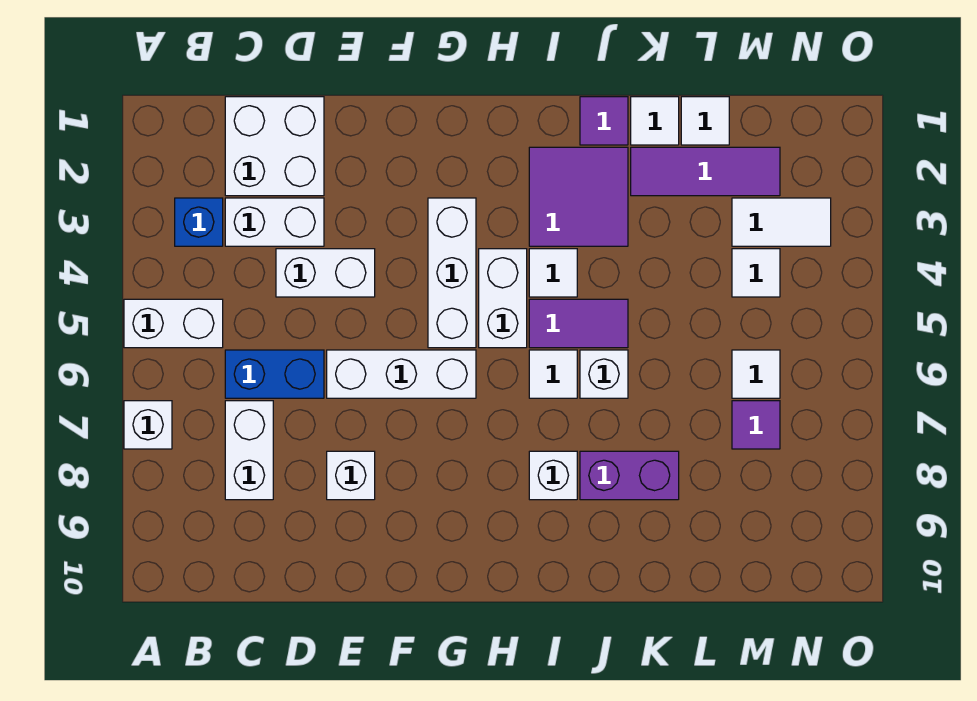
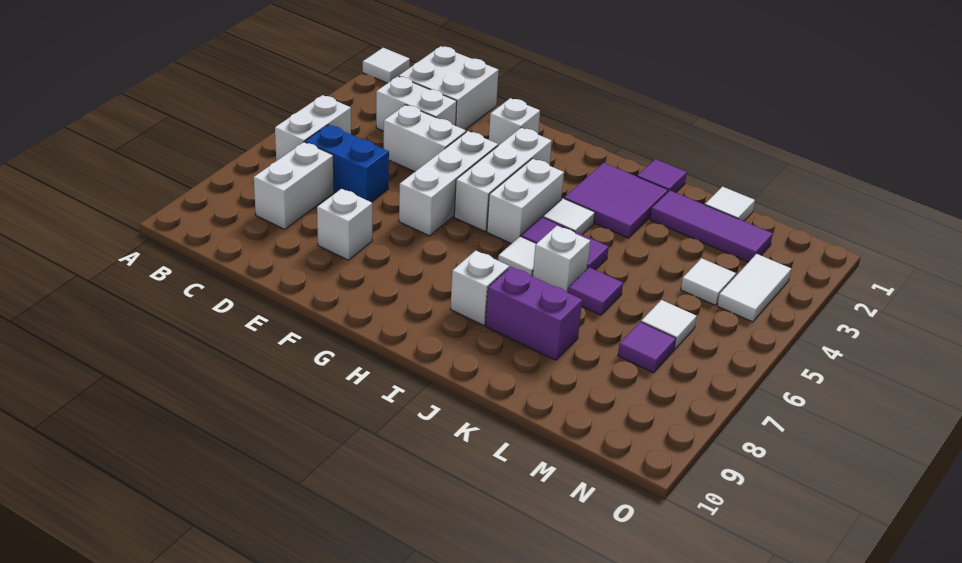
white brick A5:B5 level 1 -> white brick B5:B6 level 1
white brick A7 level 1 -> white brick F2 level 1
blue brick B3 level 1 -> none
white brick E6:G6 level 1 -> white brick F4:F6 level 1
white tile K1 level 1 -> white tile A1 level 1
none -> purple tile K6 level 1
white tile M3:N3 level 1 -> white tile N3:N4 level 1

